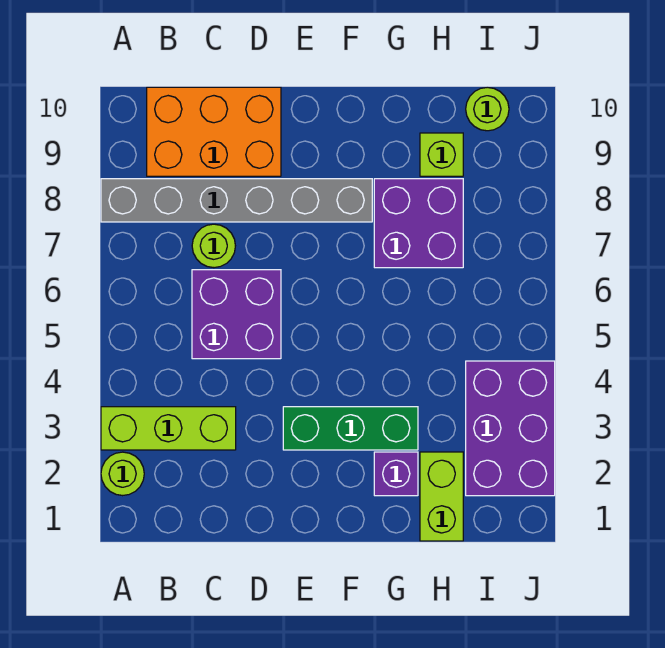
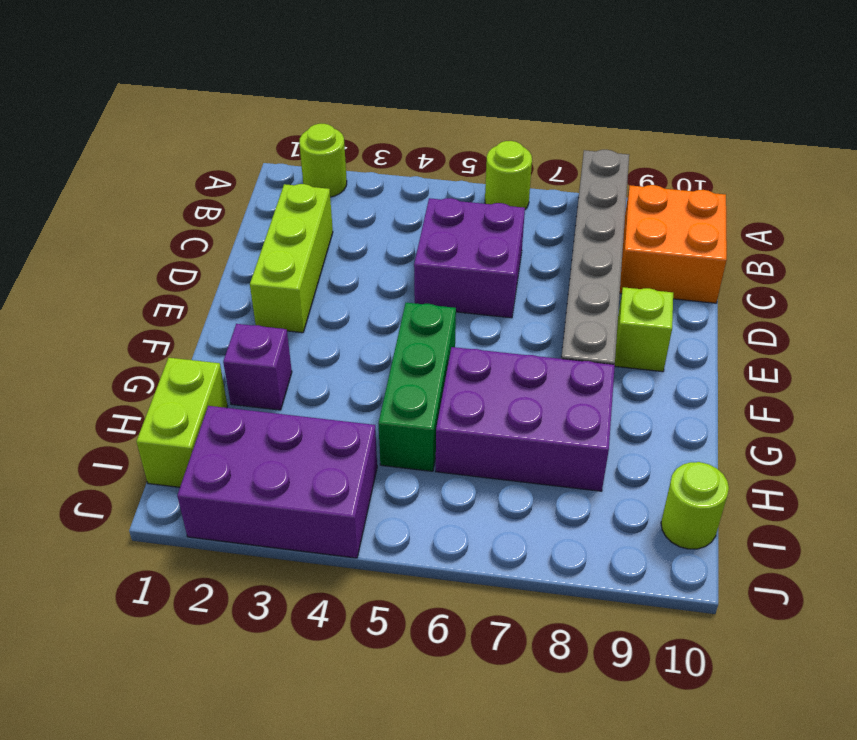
lime brick A3:C3 level 1 -> lime brick C2:E2 level 1
orange brick B9:D10 level 1 -> orange brick B9:C10 level 1
lime round brick C7 level 1 -> lime round brick A6 level 1
green brick E3:G3 level 1 -> green brick F5:H5 level 1
purple brick G7:H8 level 1 -> purple brick G6:H8 level 1
lime brick H1:H2 level 1 -> lime brick H1:I1 level 1
lime brick H9 level 1 -> lime brick E9 level 1

